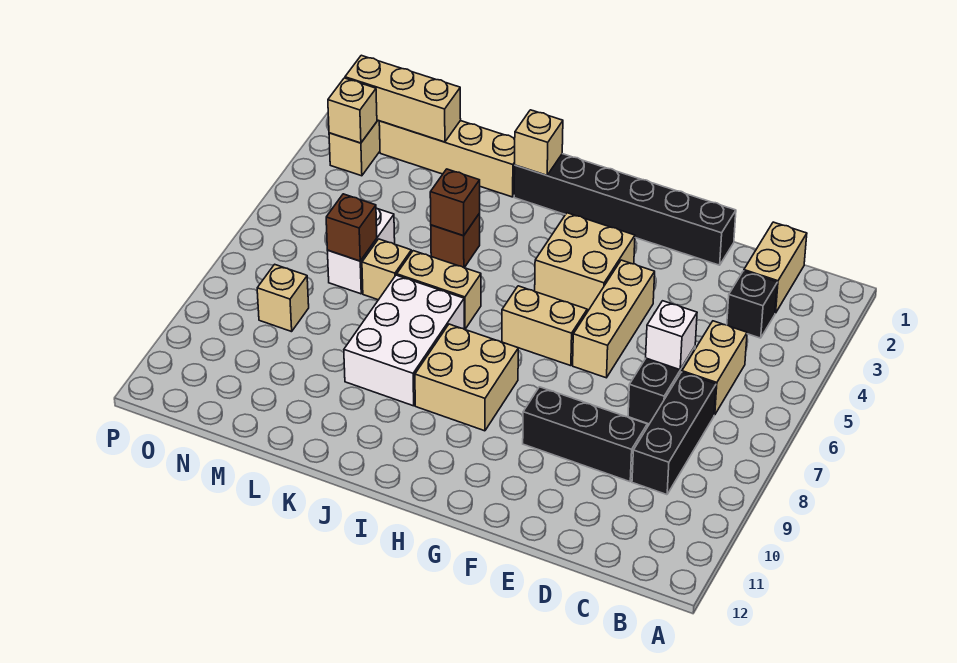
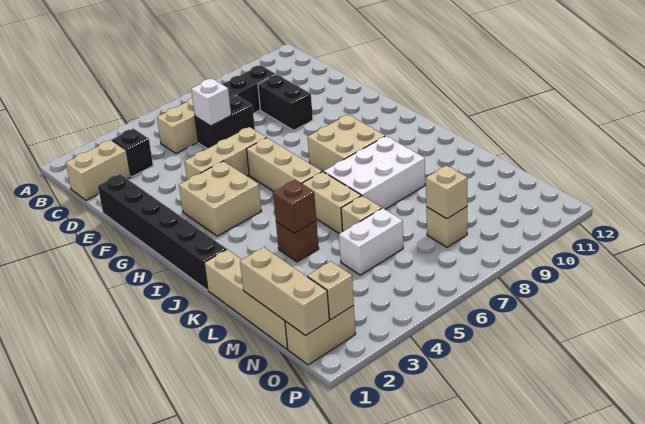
black brick D9:F9 level 1 -> black brick D9:E9 level 1
tan brick G6:H6 level 1 -> tan brick G6:I6 level 1
tan brick J1 level 2 -> tan brick N8 level 2
brown brick M6 level 2 -> none

